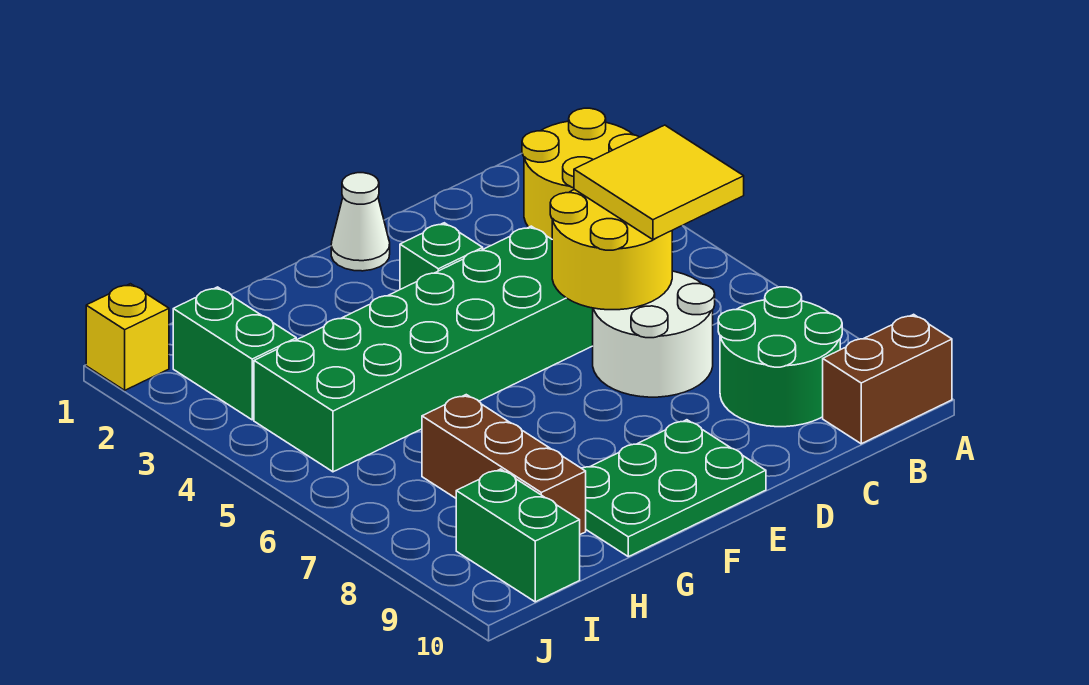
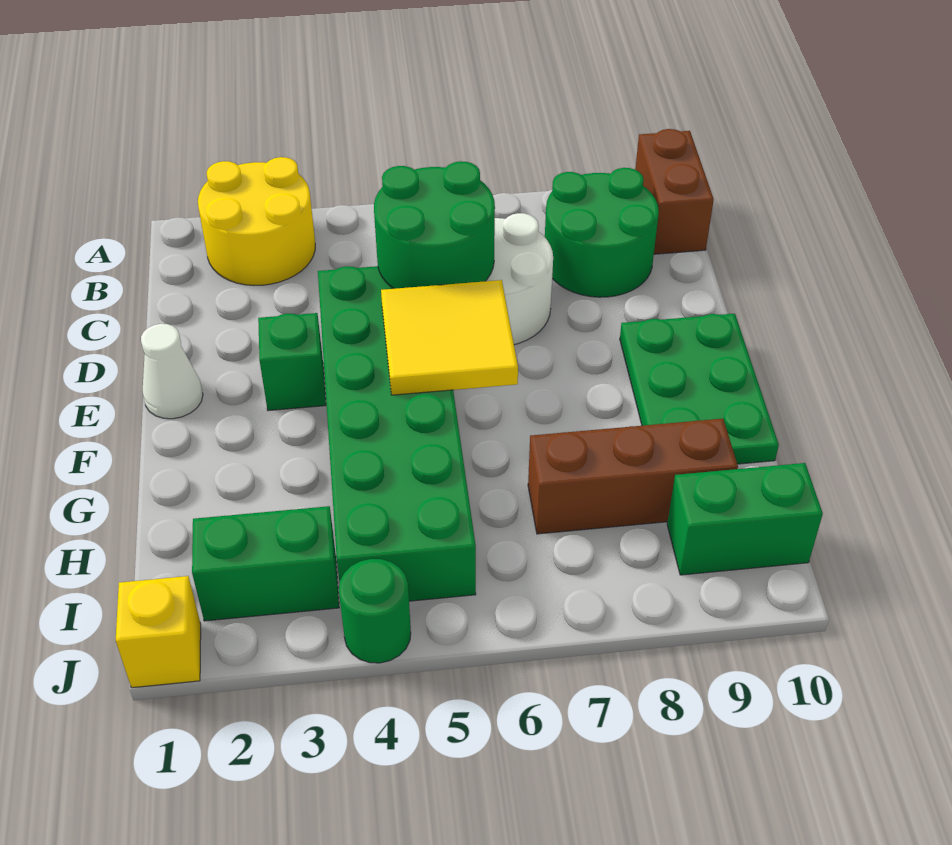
yellow tile B5:C6 level 3 -> yellow tile E5:F6 level 2
yellow round brick C5:D6 level 2 -> green round brick C5:D6 level 2
none -> green round brick J4 level 1

